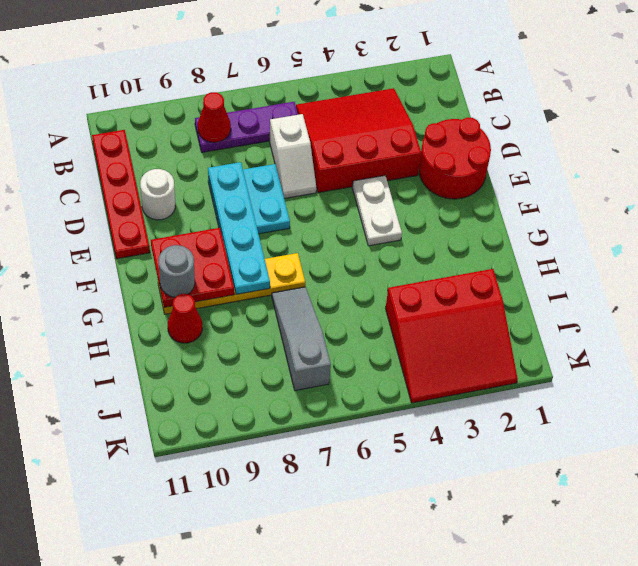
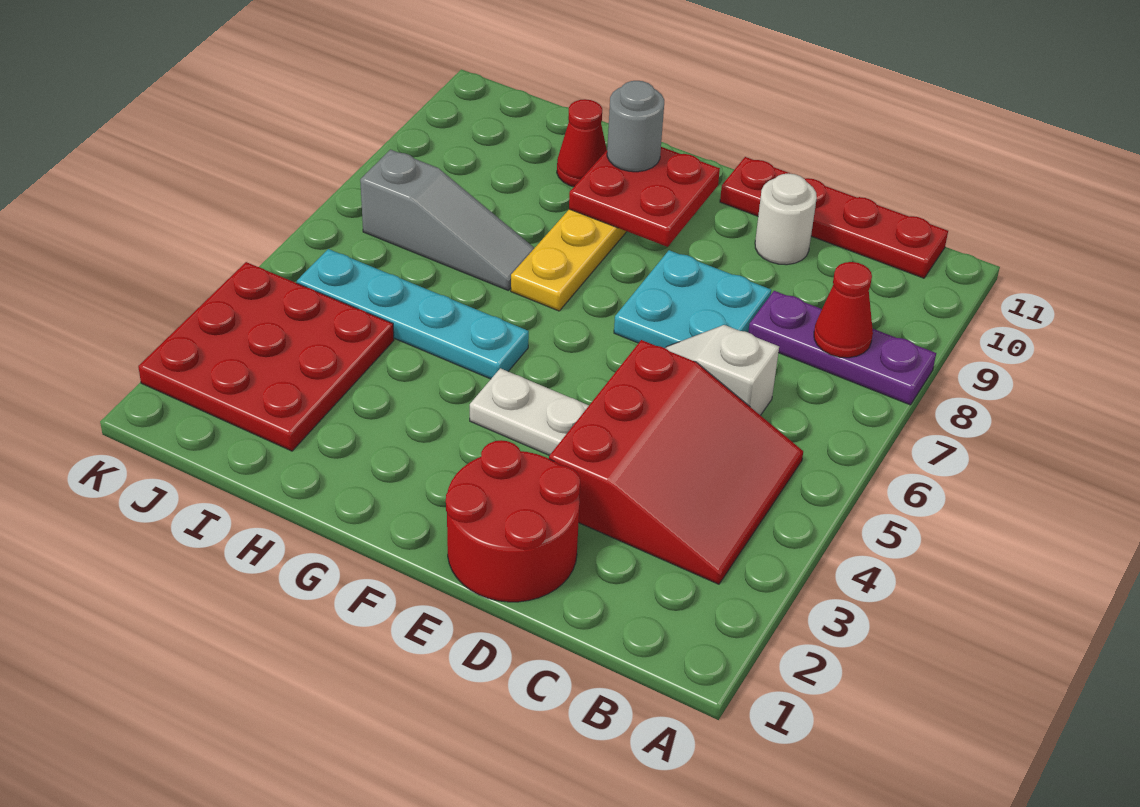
purple plate B6:B8 level 1 -> purple plate A8:C8 level 1
cyan plate D8:G8 level 2 -> cyan plate G5:J5 level 1
red slope I2:K4 level 1 top I -> red plate I2:K4 level 1

